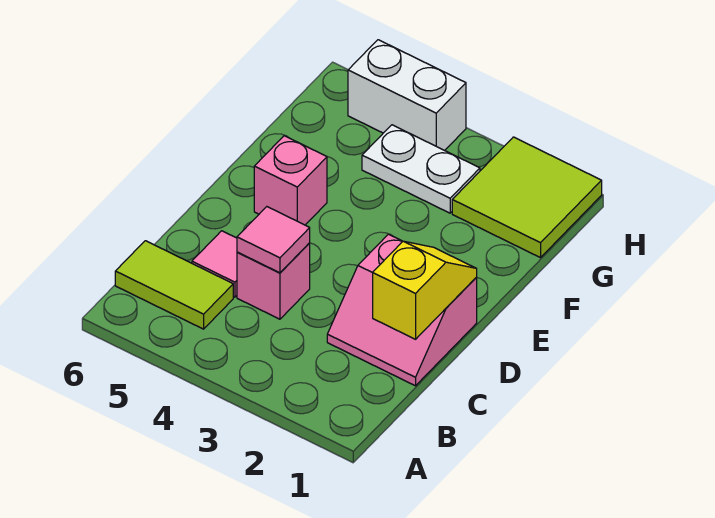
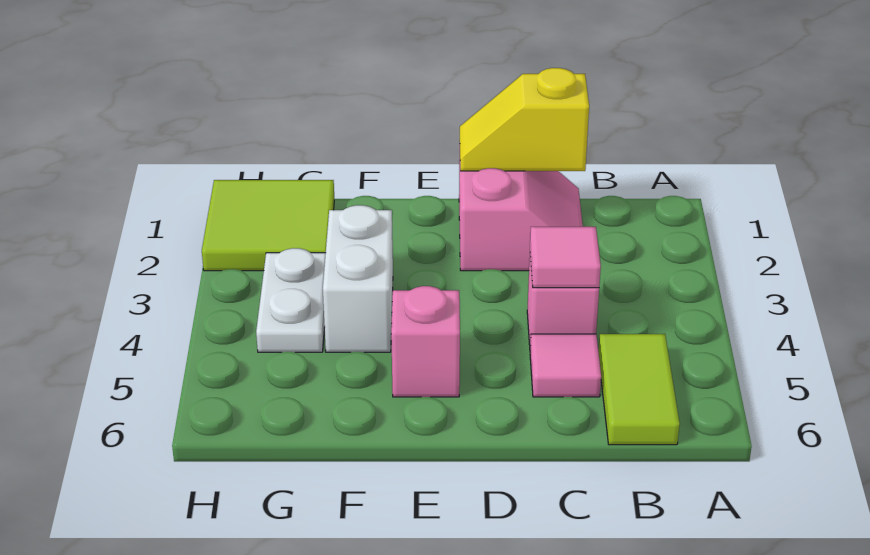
white brick H4:H5 level 1 -> white brick F3:F4 level 1

